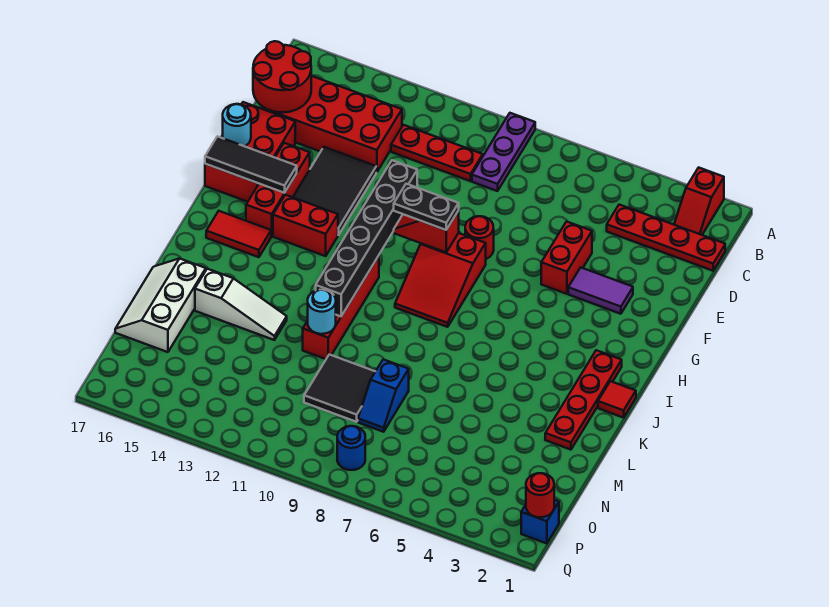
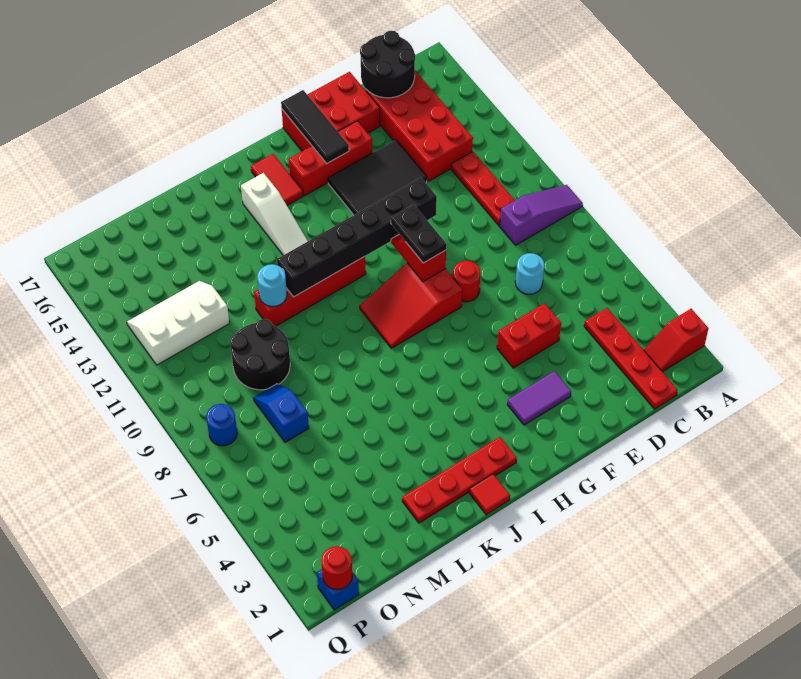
purple plate A9:C9 level 1 -> purple slope A9:C9 level 1 top C
red round brick C16:D17 level 2 -> black round brick C16:D17 level 2
purple tile F3:F4 level 1 -> purple tile F3:G3 level 1
cyan round brick F17 level 2 -> cyan round brick D7 level 1
red brick H13:H14 level 1 -> none
white slope L13:L15 level 1 top 15 -> white slope J13:J15 level 1 top 15
white slope L16:N17 level 1 top 16 -> white slope N12:P13 level 1 top 12
blue slope M8:N8 level 1 top M -> blue slope N7:N8 level 1 top 7
black tile M9:N10 level 1 -> black round brick M9:N10 level 1

